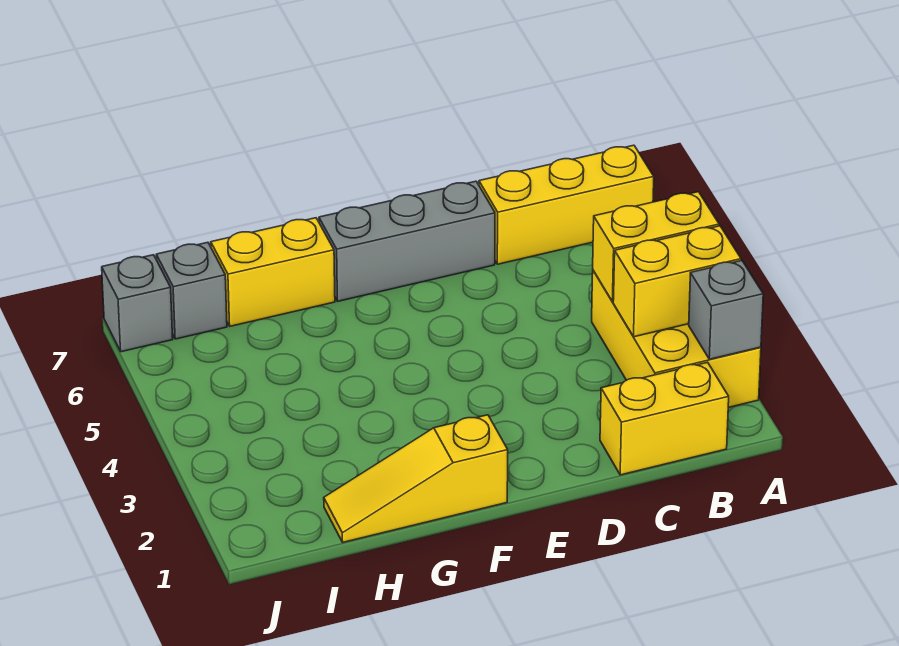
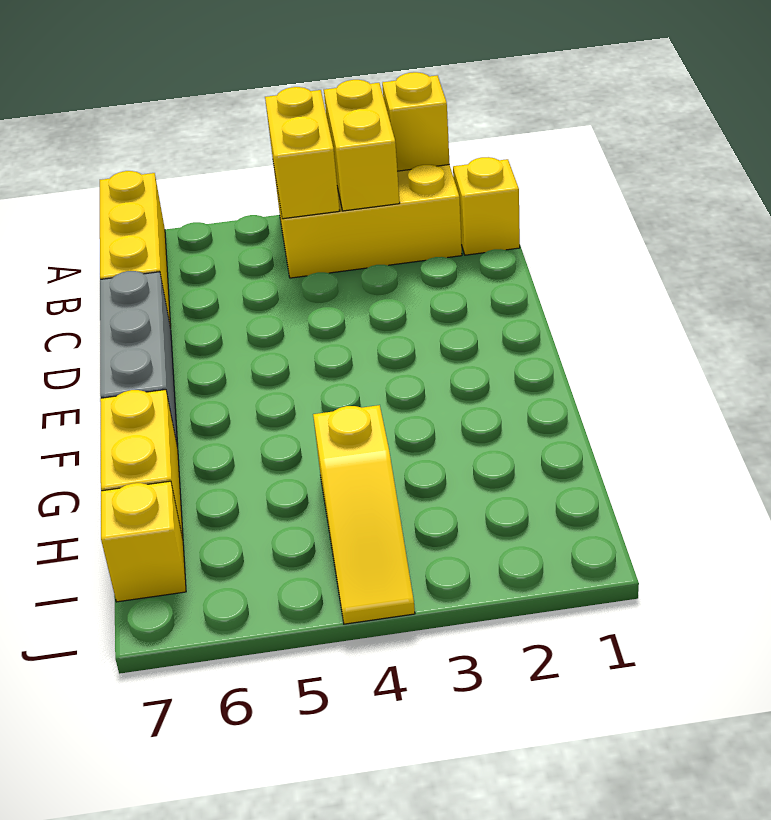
grey brick A2 level 2 -> yellow brick A2 level 2
yellow brick B1:C1 level 1 -> yellow brick B1 level 1
yellow slope F1:H1 level 1 top F -> yellow slope H4:J4 level 1 top H
grey brick I7 level 1 -> yellow brick I7 level 1
grey brick J7 level 1 -> none

